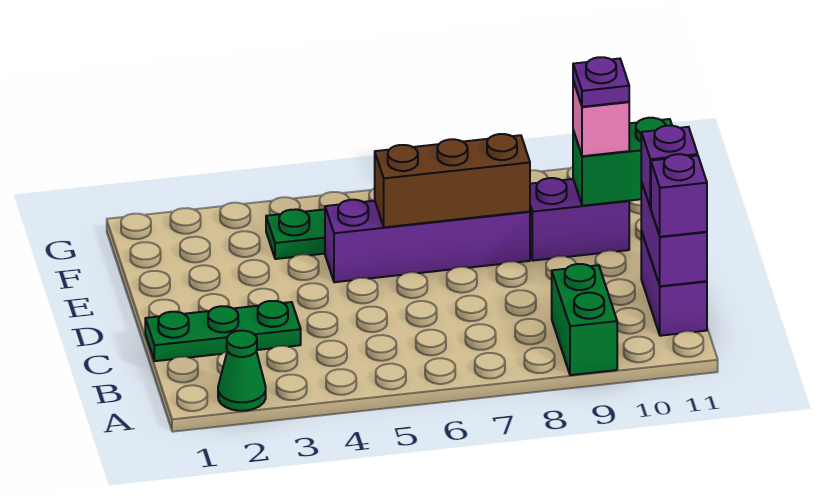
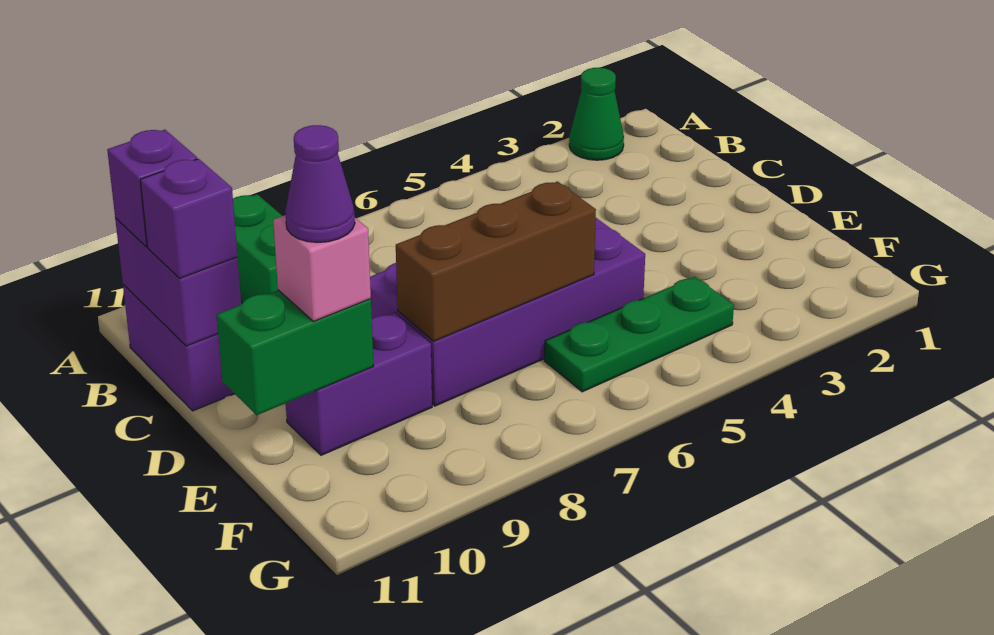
green plate C1:C3 level 1 -> none
purple brick E5:E8 level 1 -> purple brick D5:E8 level 1
purple plate E10 level 4 -> purple cone E10 level 4

